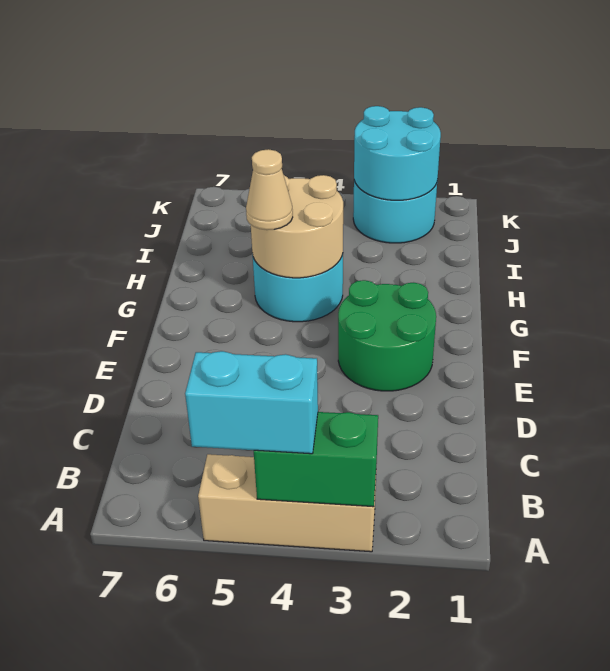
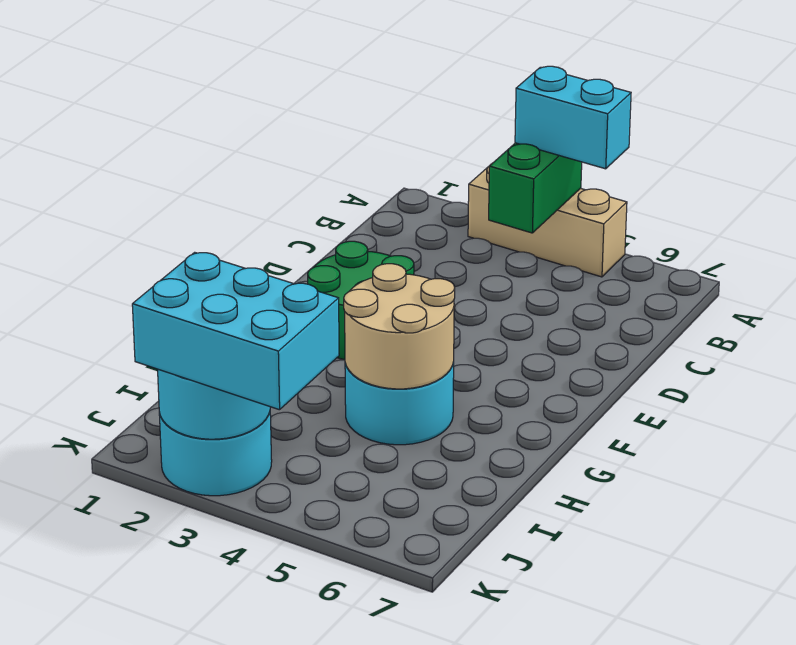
green brick A3:A4 level 2 -> green brick A4:B4 level 2
tan cone G5 level 3 -> none
none -> cyan brick J2:K4 level 3

